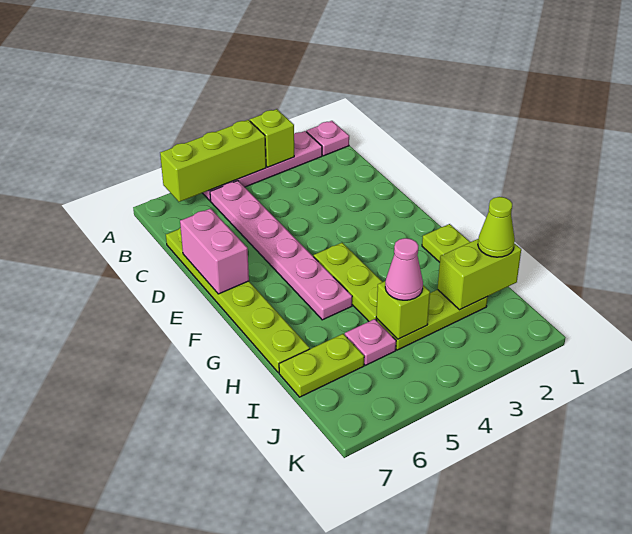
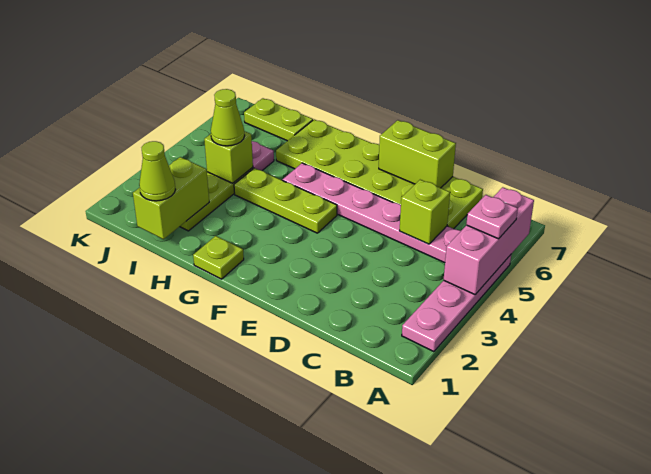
pink plate A1 level 1 -> pink plate A5 level 3
lime brick A3 level 2 -> lime brick C5 level 2
lime brick A4:A6 level 2 -> pink brick A4:A6 level 2
lime plate C7:H7 level 1 -> lime plate C6:H7 level 1
pink brick D7:E7 level 2 -> lime brick D7:E7 level 2
pink cone I4 level 3 -> lime cone I4 level 3
lime plate I6:I7 level 1 -> lime plate I7:J7 level 1

